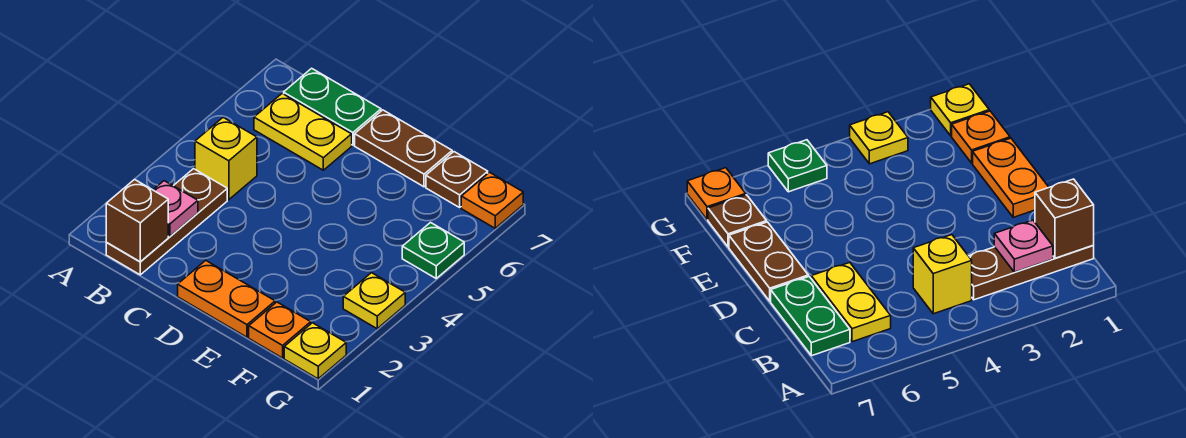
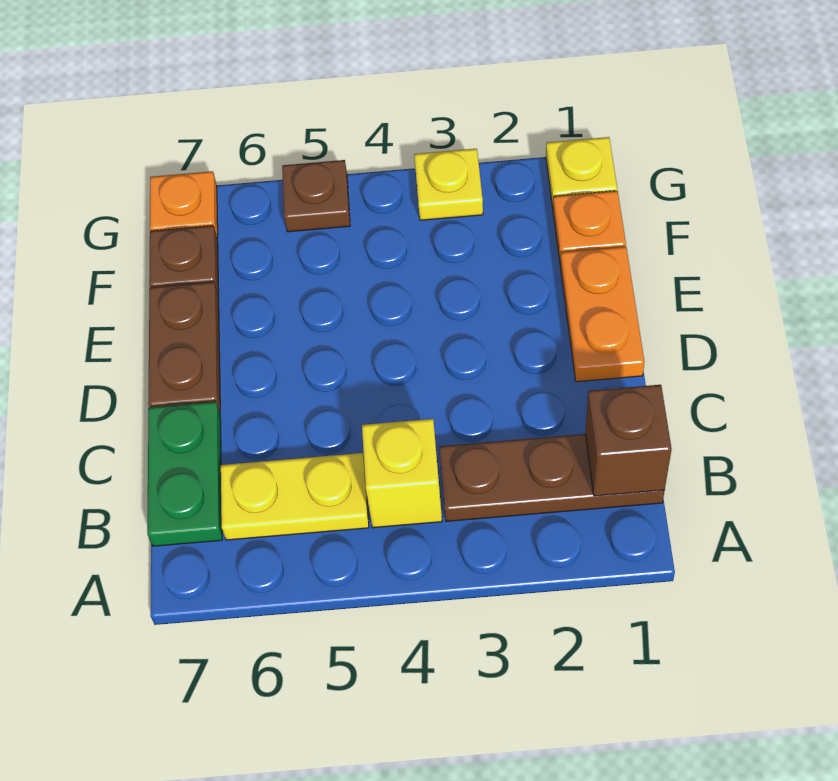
pink plate B2 level 2 -> none
yellow plate B6:C6 level 1 -> yellow plate B5:B6 level 1
green plate G5 level 1 -> brown plate G5 level 1

